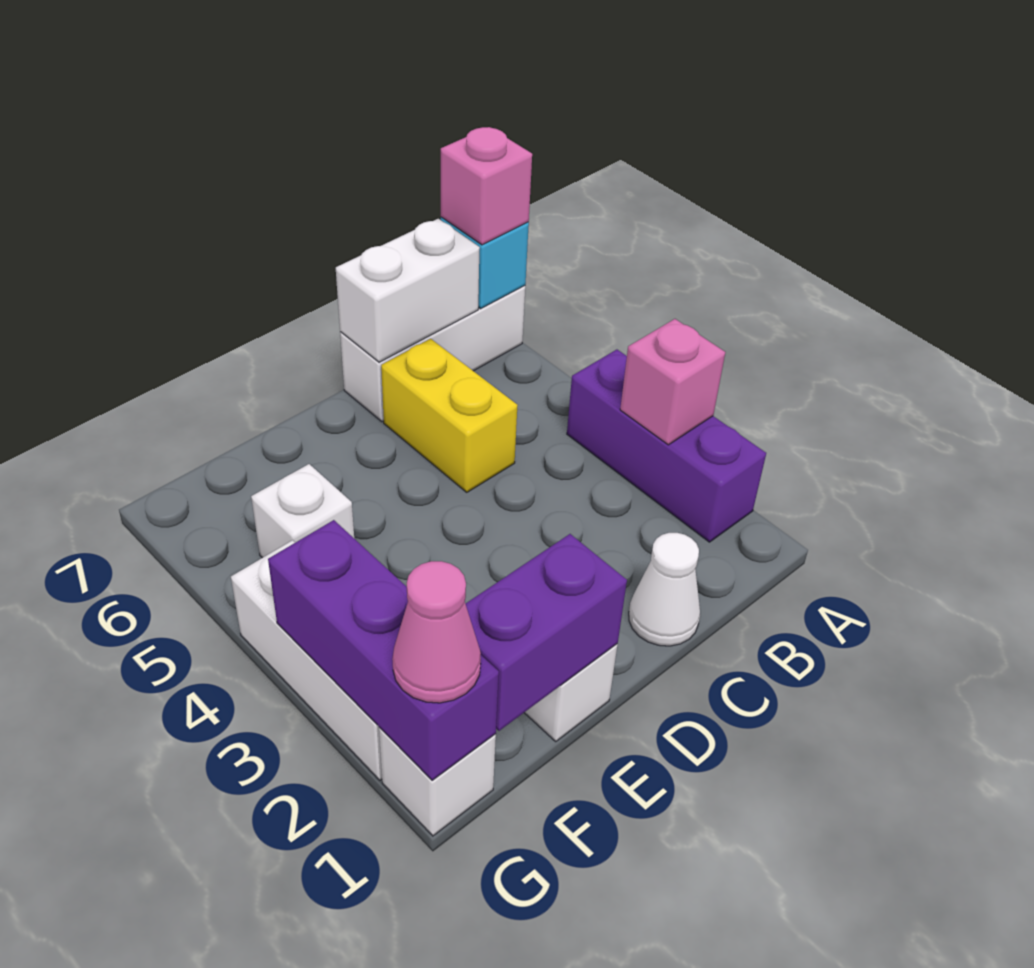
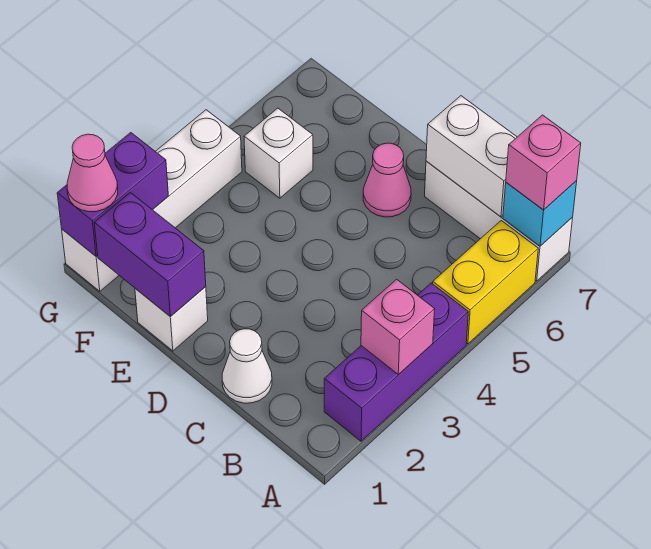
yellow brick C5:C6 level 1 -> yellow brick A5:A6 level 1
none -> pink cone D6 level 1
purple brick G1:G3 level 2 -> purple brick G1:G2 level 2

